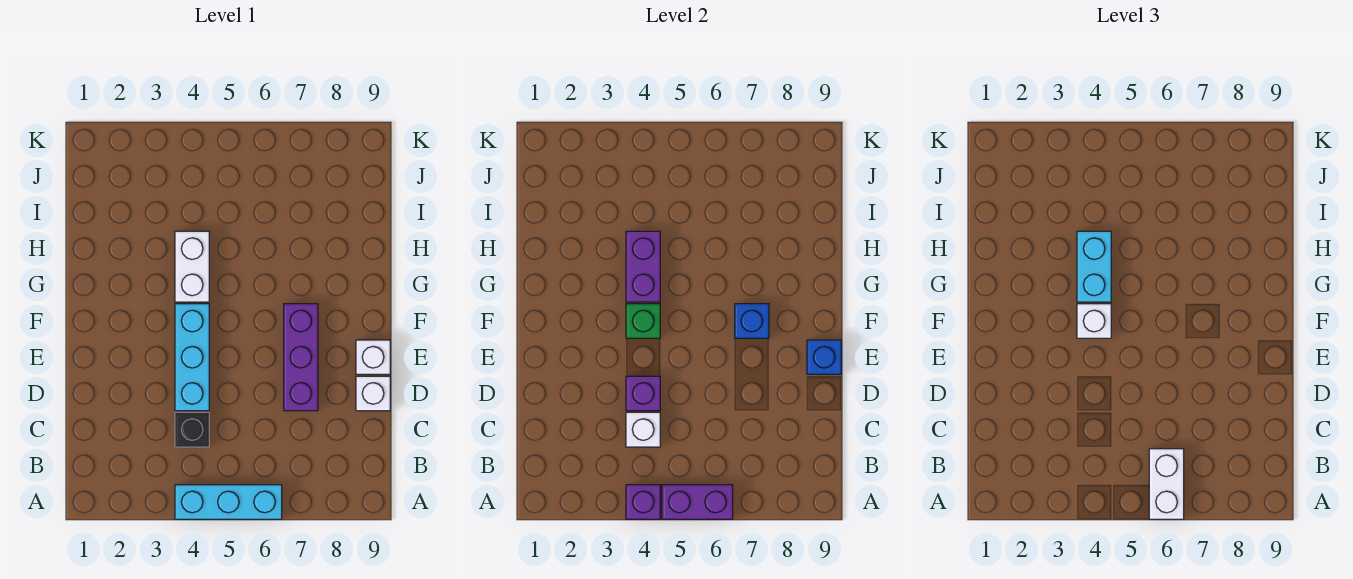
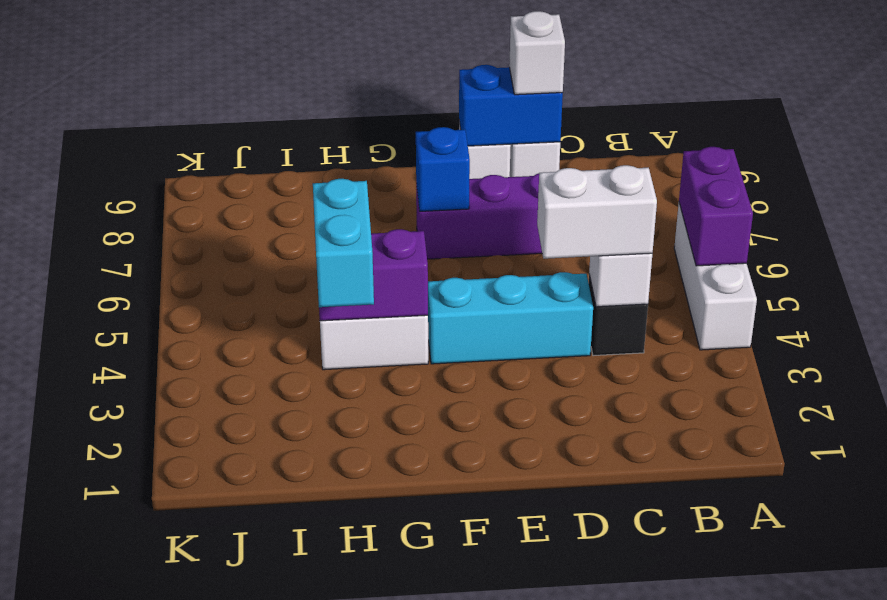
cyan brick A4:A6 level 1 -> white brick A4:A6 level 1
purple brick A4 level 2 -> none
white brick A6:B6 level 3 -> white brick C4:D4 level 3
purple brick D4 level 2 -> none
blue brick E9 level 2 -> blue brick D9:E9 level 2
green brick F4 level 2 -> none
white brick F4 level 3 -> white brick D9 level 3
cyan brick G4:H4 level 3 -> cyan brick H3:H4 level 3

